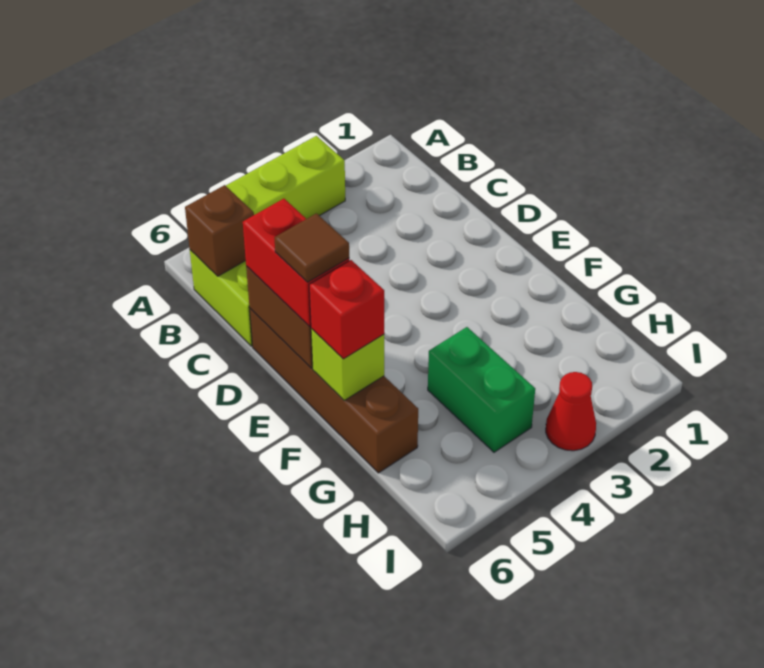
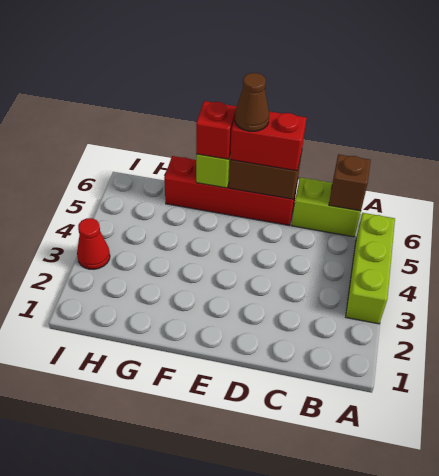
brown brick D6:G6 level 1 -> red brick D6:G6 level 1
brown tile E6 level 4 -> brown cone E6 level 4
green brick G4:H4 level 1 -> none

